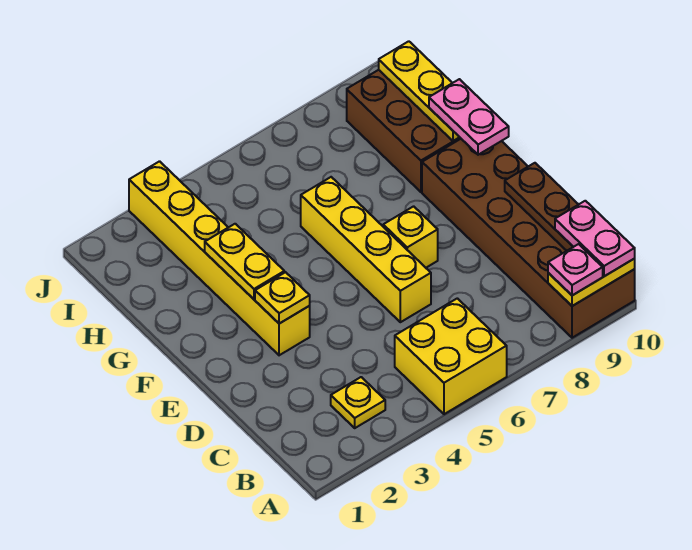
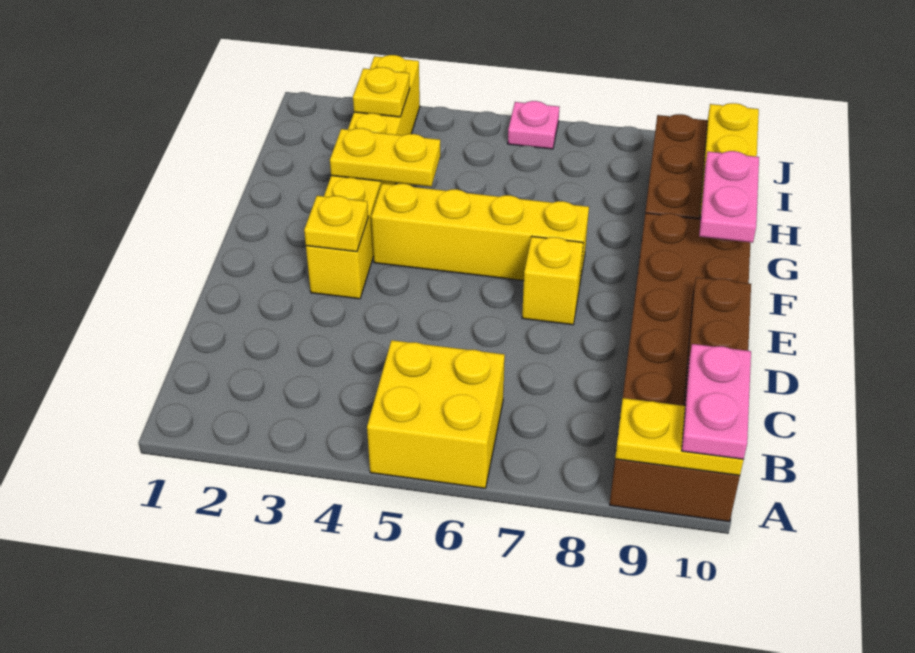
pink plate A9 level 3 -> pink plate J6 level 1
yellow plate B3 level 1 -> yellow plate I3 level 2
yellow brick D6:G6 level 1 -> yellow brick F4:F7 level 1
yellow plate F3:G3 level 2 -> yellow plate G3:G4 level 2

